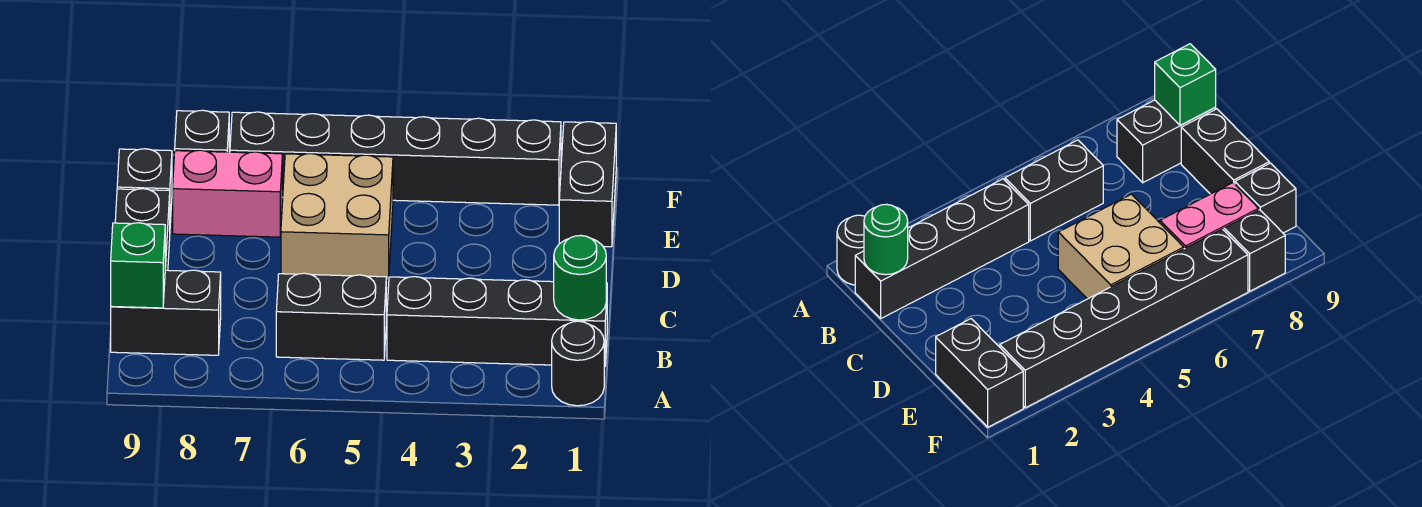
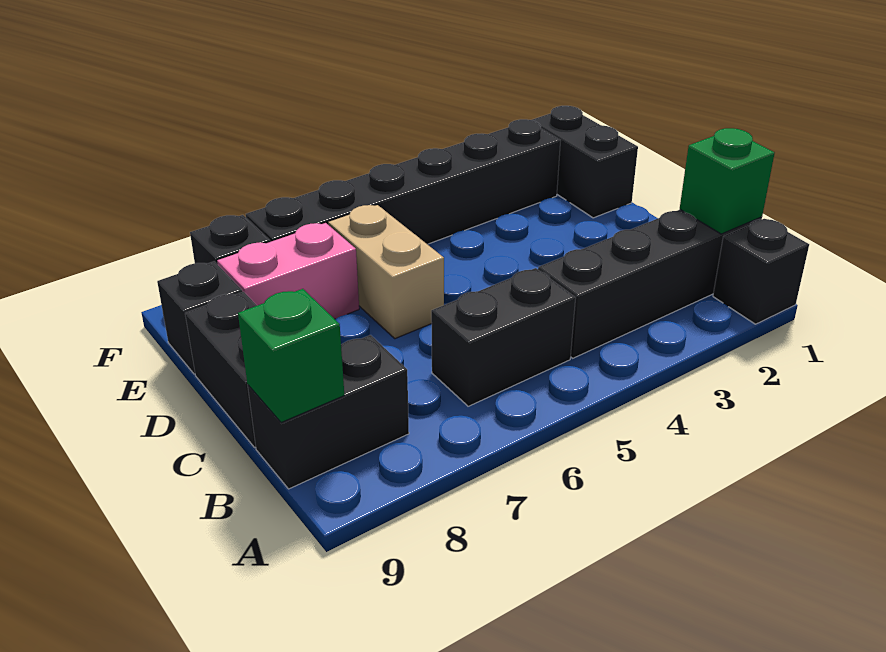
black round brick A1 level 1 -> black brick A1 level 1
green round brick B1 level 2 -> green brick B1 level 2
tan brick D5:E6 level 1 -> tan brick D6:E6 level 1

